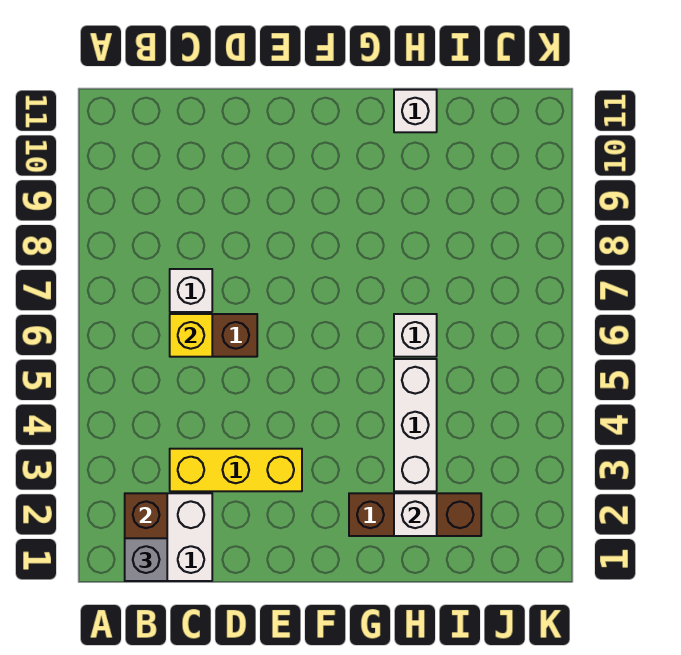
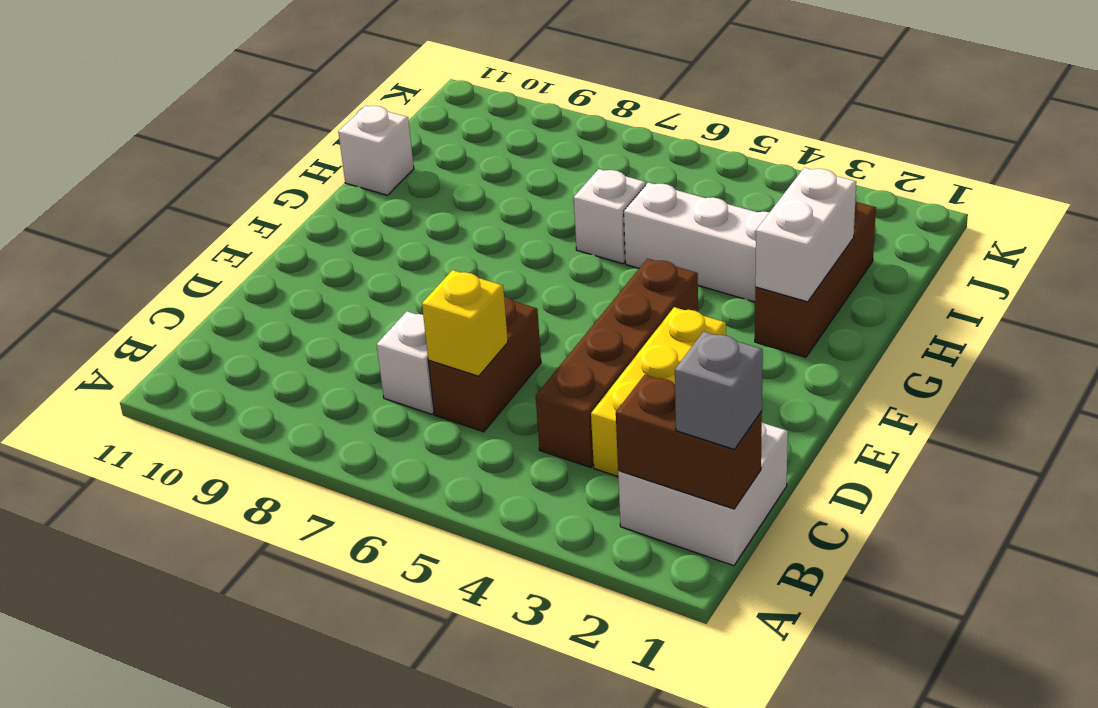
none -> brown brick C4:F4 level 1
white brick H2 level 2 -> white brick G2:H2 level 2

